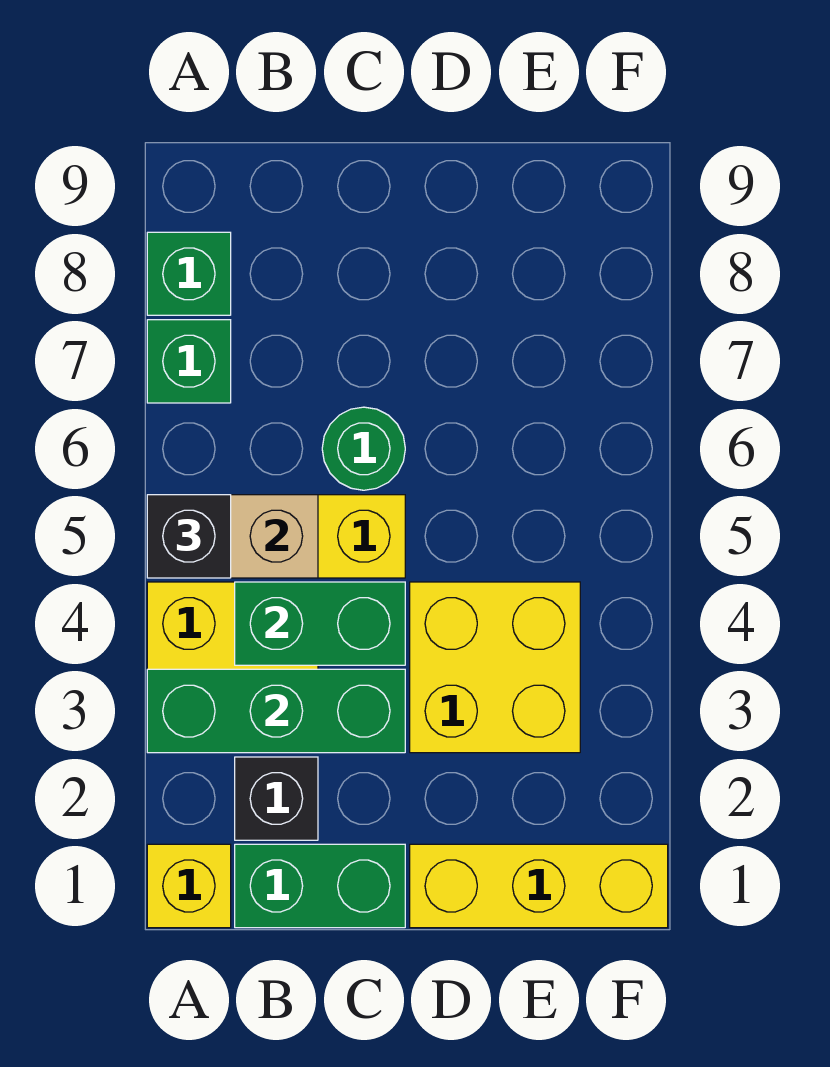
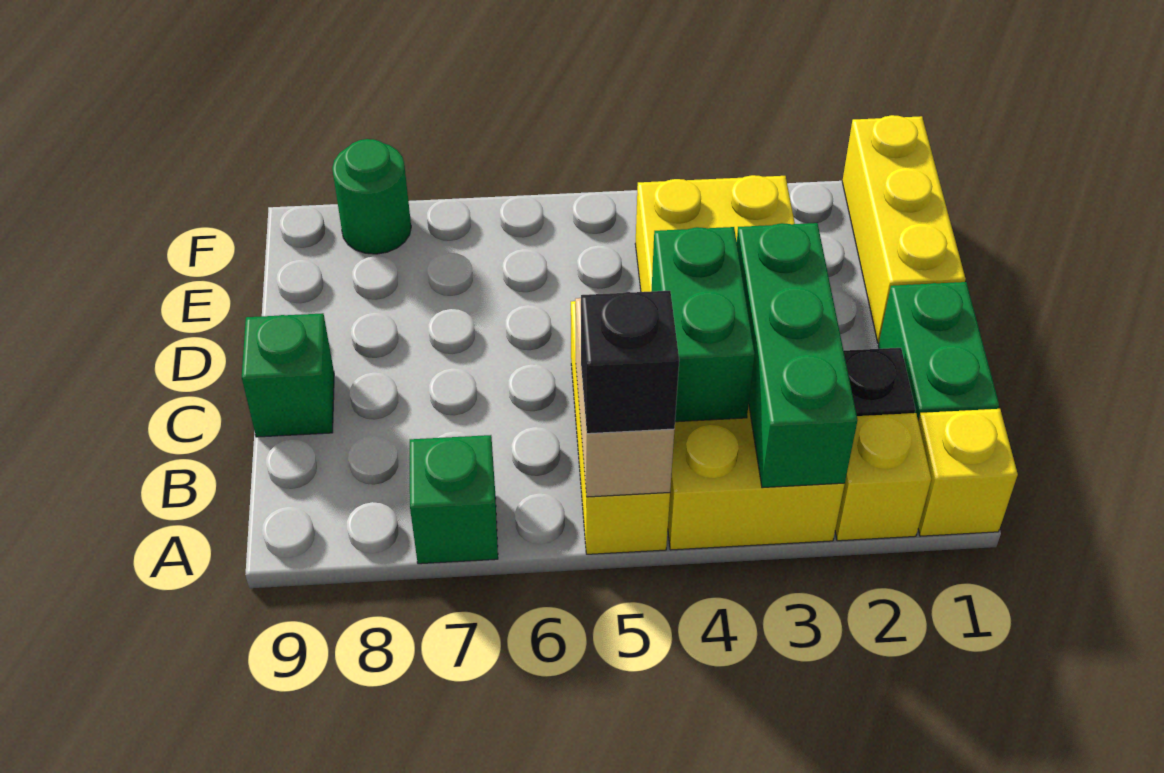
none -> yellow brick A2 level 1
green brick A8 level 1 -> green brick C9 level 1
green round brick C6 level 1 -> green round brick F8 level 1

